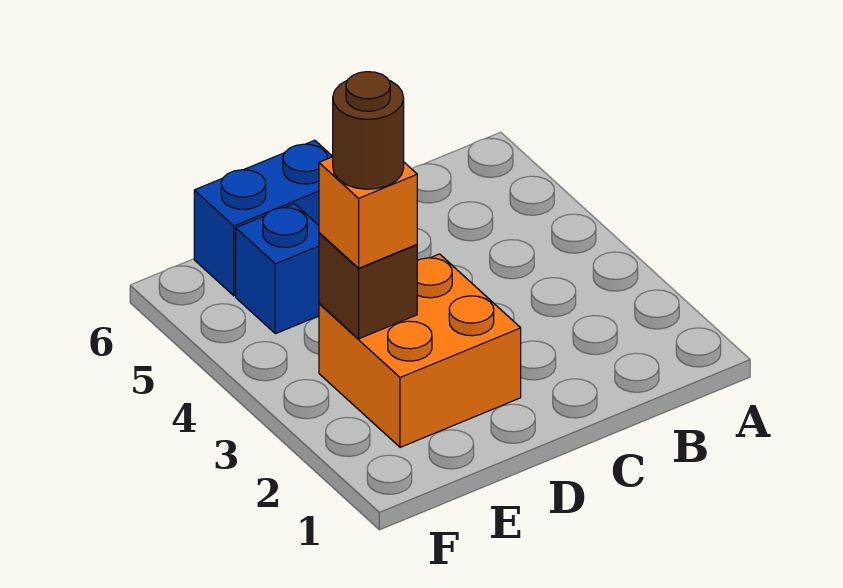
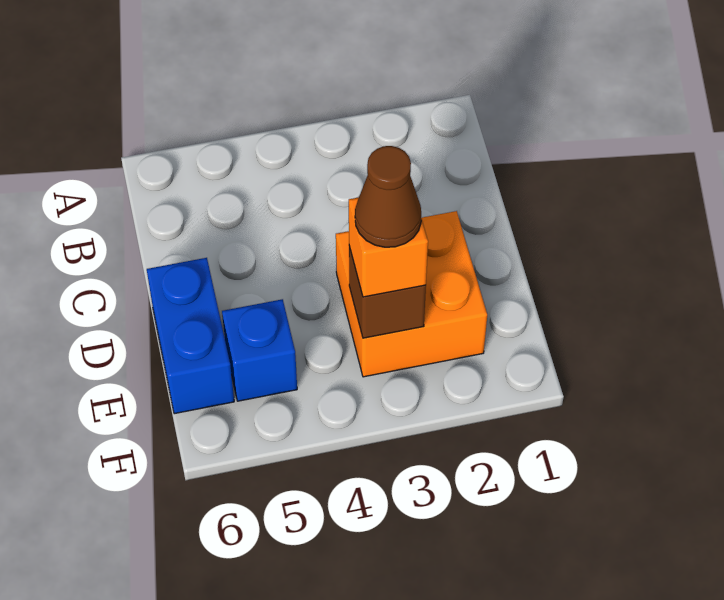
brown round brick E3 level 4 -> brown cone E3 level 4

